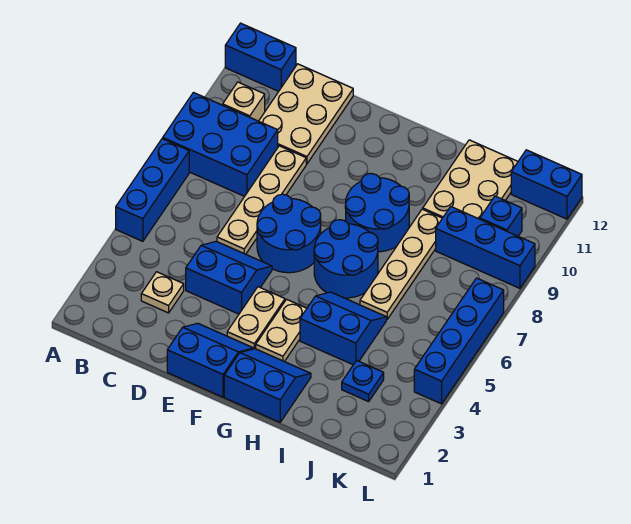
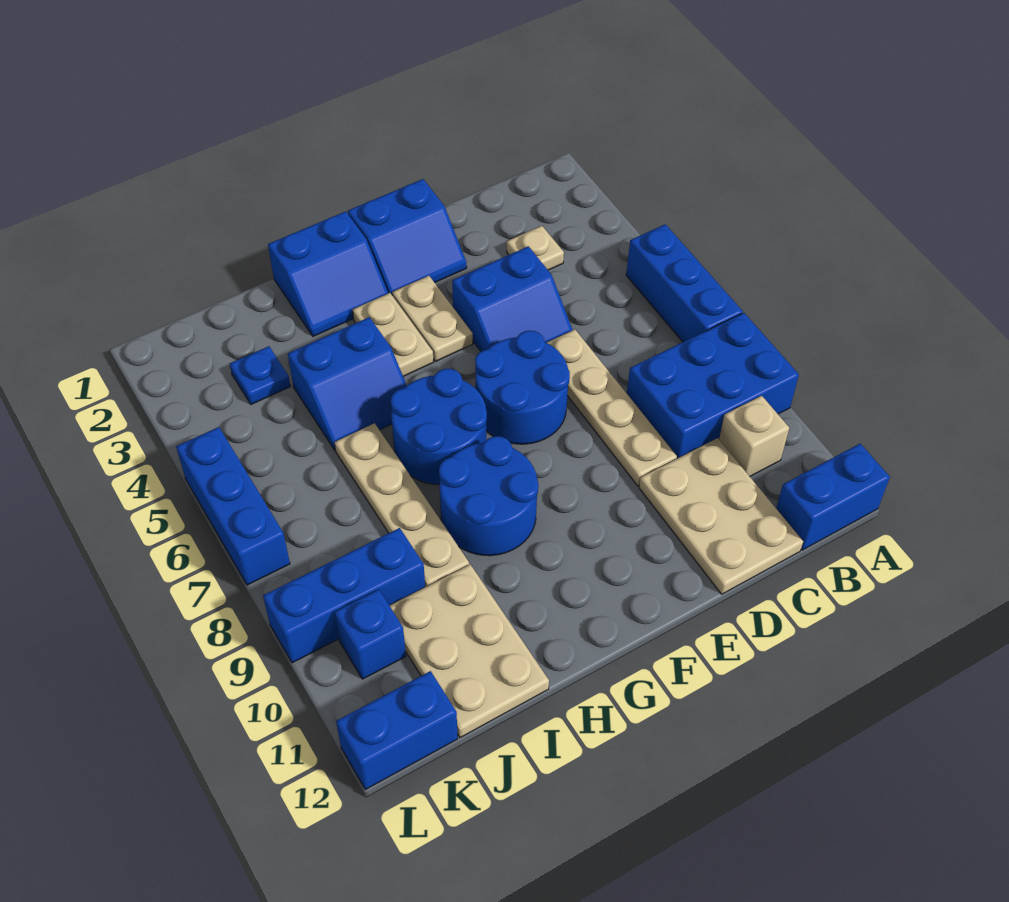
blue brick L4:L7 level 1 -> blue brick L5:L7 level 1

